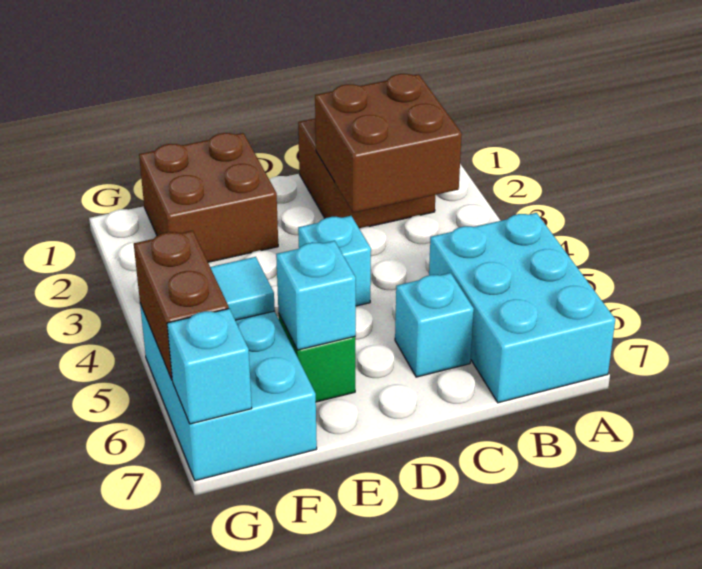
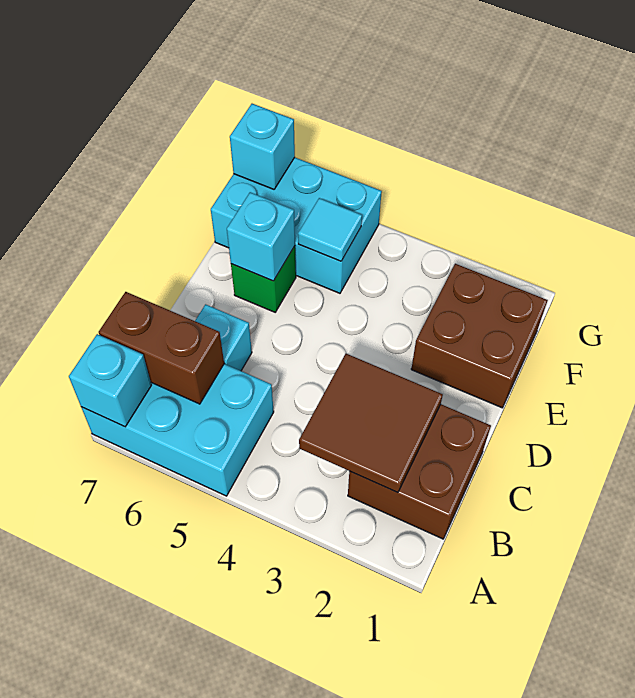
brown brick B2:C3 level 2 -> brown tile B2:C3 level 2
cyan brick D4 level 1 -> cyan brick A7 level 2
brown brick G5:G6 level 2 -> brown brick B6:B7 level 2

